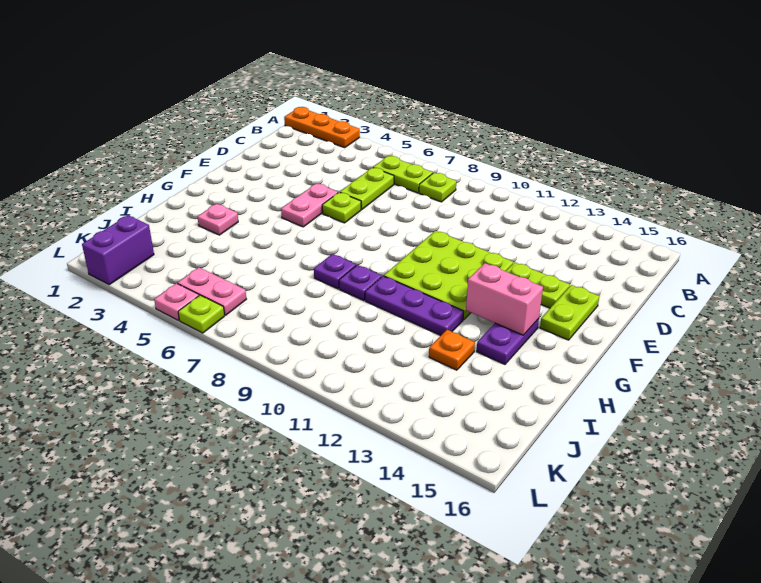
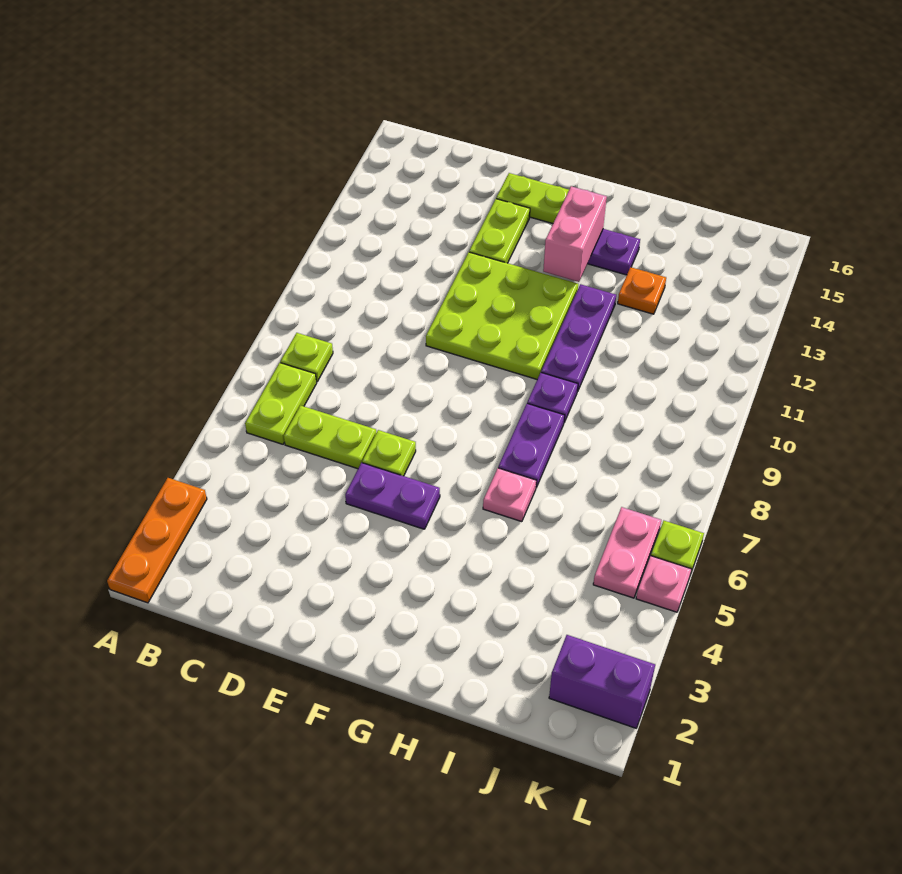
pink plate E5:F5 level 1 -> purple plate E5:F5 level 1
pink plate H3 level 1 -> pink plate H6 level 1
purple plate H8 level 1 -> purple plate H7:H8 level 1

